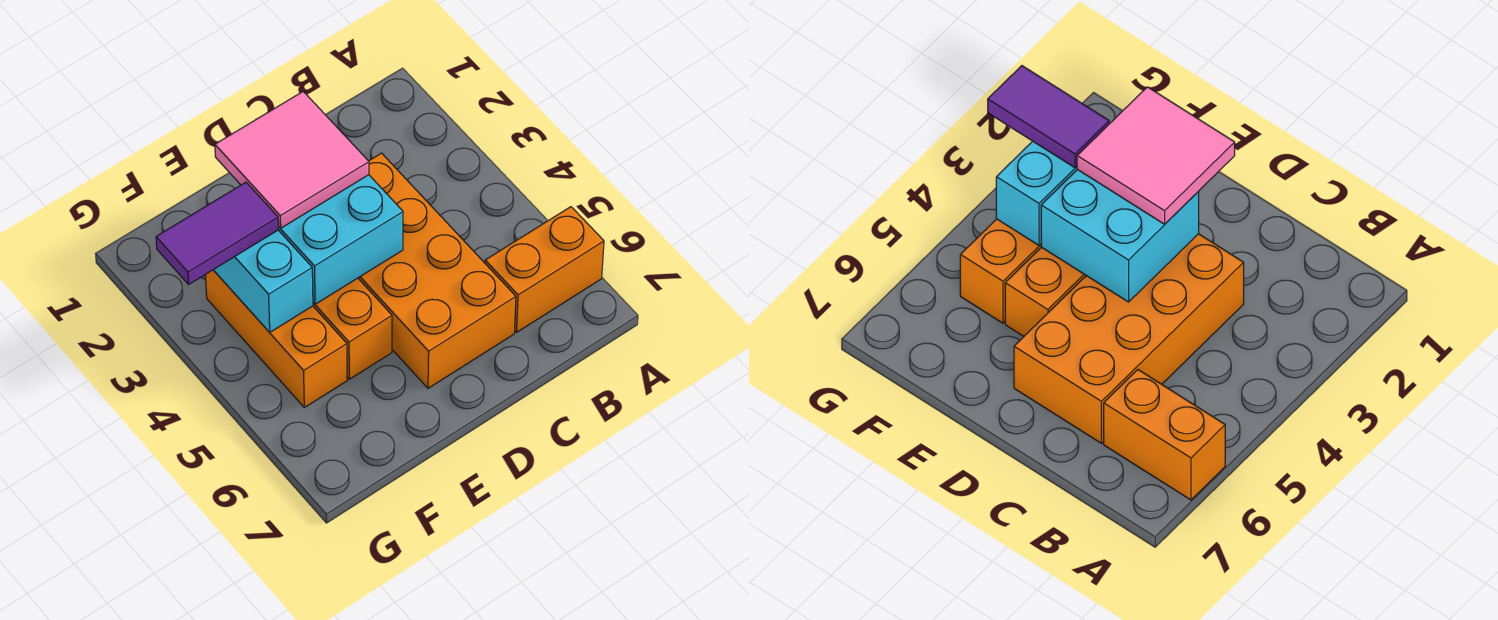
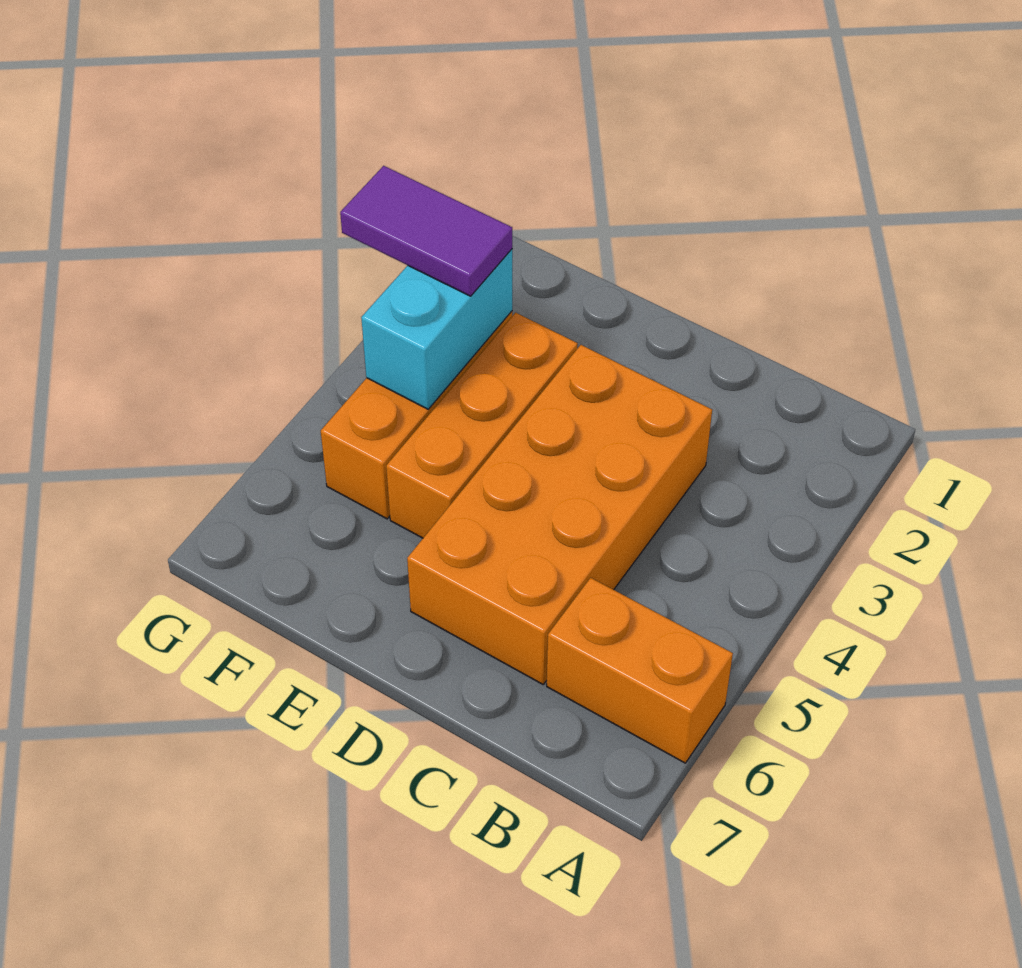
pink tile D2:E3 level 3 -> none
cyan brick D3:E4 level 2 -> none

